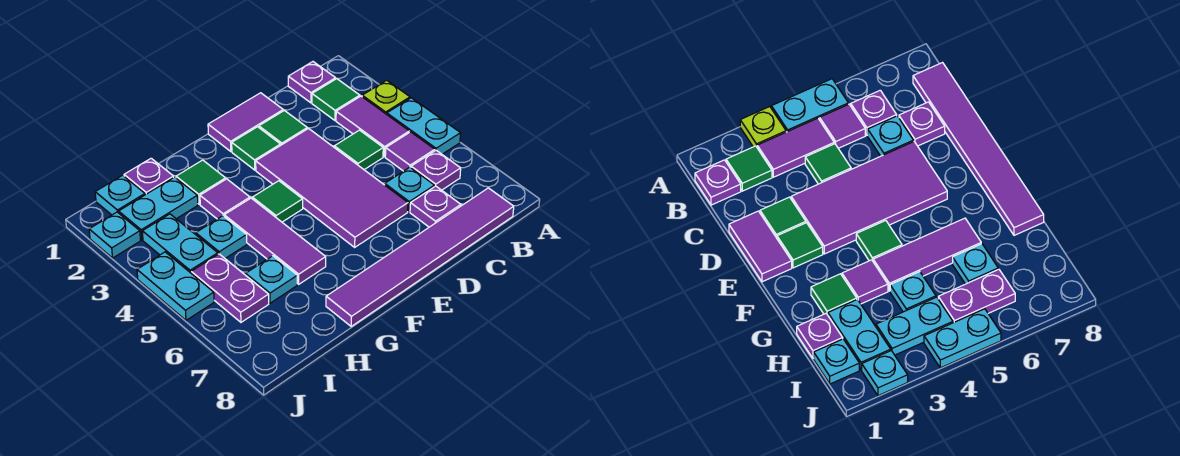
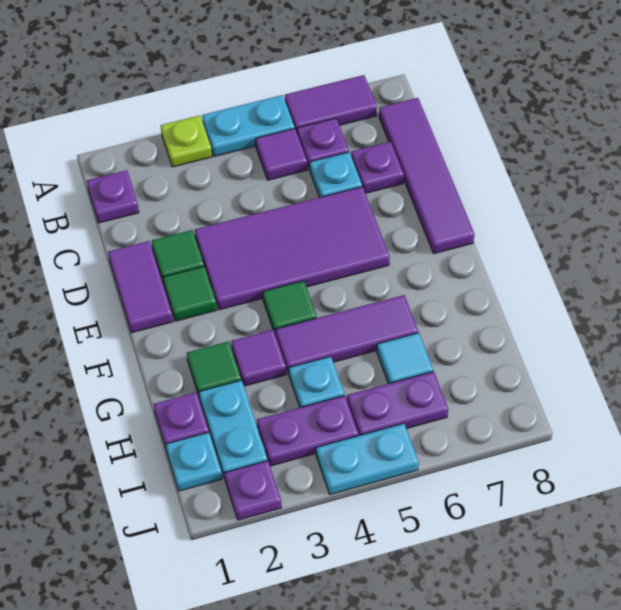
green tile B2 level 1 -> none
purple tile B3:B4 level 1 -> purple tile A6:A7 level 1
purple tile B8:G8 level 1 -> purple tile B8:E8 level 1
green tile C4 level 1 -> none
cyan plate H6 level 1 -> cyan tile H6 level 1
cyan plate I3:I4 level 1 -> purple plate I3:I4 level 1
cyan plate J2 level 1 -> purple plate J2 level 1

